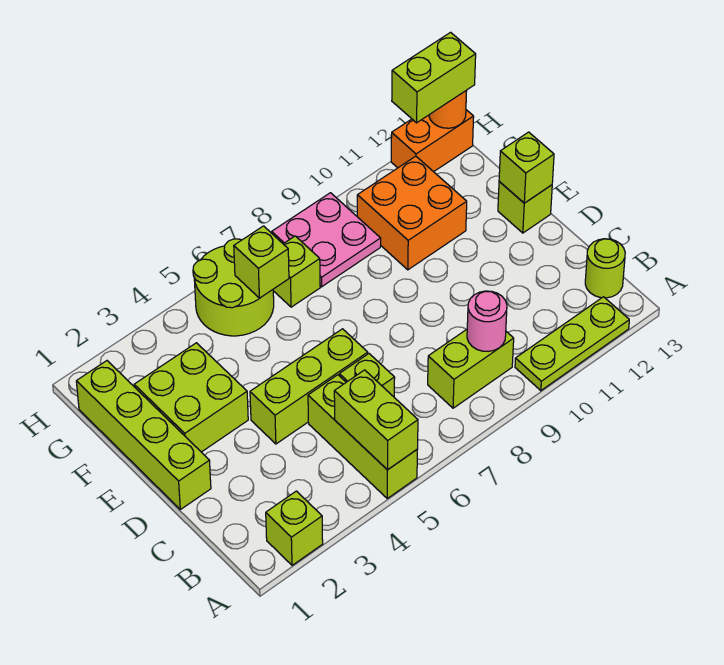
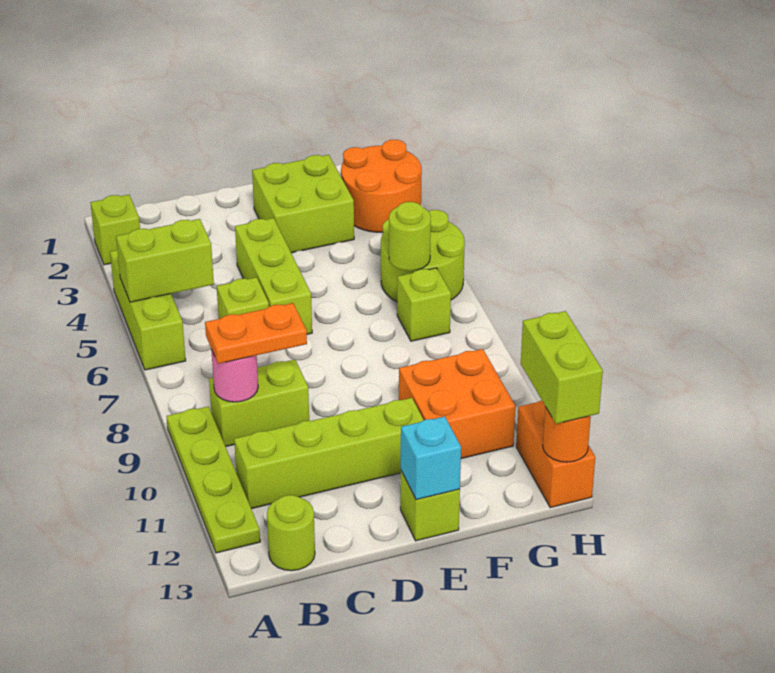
lime brick A5:C5 level 1 -> lime brick A4:A6 level 1
lime plate A10:A12 level 1 -> lime plate A9:A12 level 1
lime brick B8:B9 level 1 -> lime brick B9:C9 level 1
none -> orange plate B9:C9 level 3
lime brick D1:G1 level 1 -> lime brick B11:E11 level 1
lime brick E13 level 2 -> cyan brick E13 level 2
none -> orange round brick G2:H3 level 1
lime brick G6 level 2 -> lime round brick G6 level 2
pink plate G8:H9 level 1 -> none

